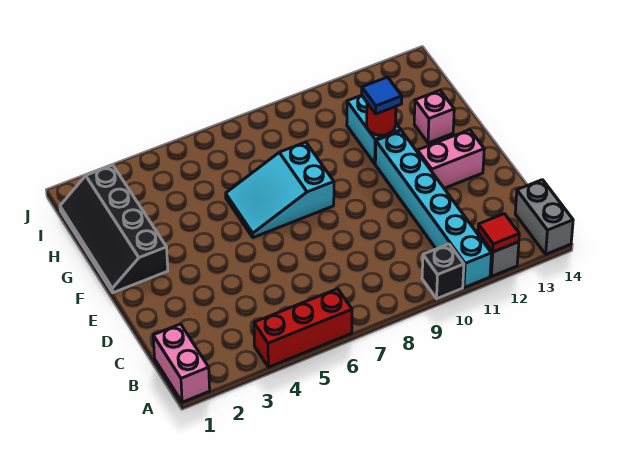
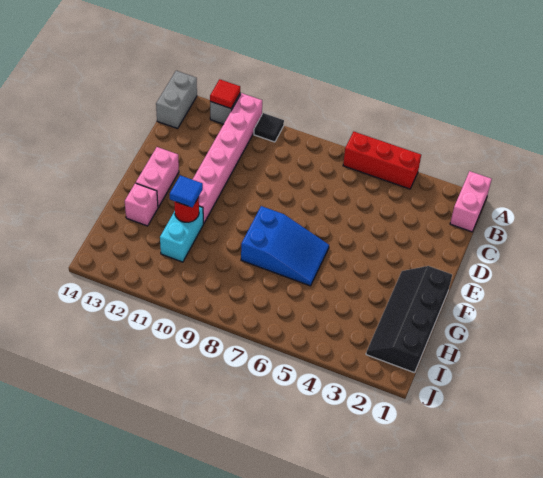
black brick A10 level 1 -> black tile A10 level 1
cyan brick A11:F11 level 1 -> pink brick A11:F11 level 1
pink brick E12:E13 level 1 -> pink brick E13:F13 level 1
black slope F1:I2 level 1 top 2 -> black slope F1:I2 level 1 top 1
cyan slope F6:G8 level 1 top 8 -> blue slope F6:G8 level 1 top 8

